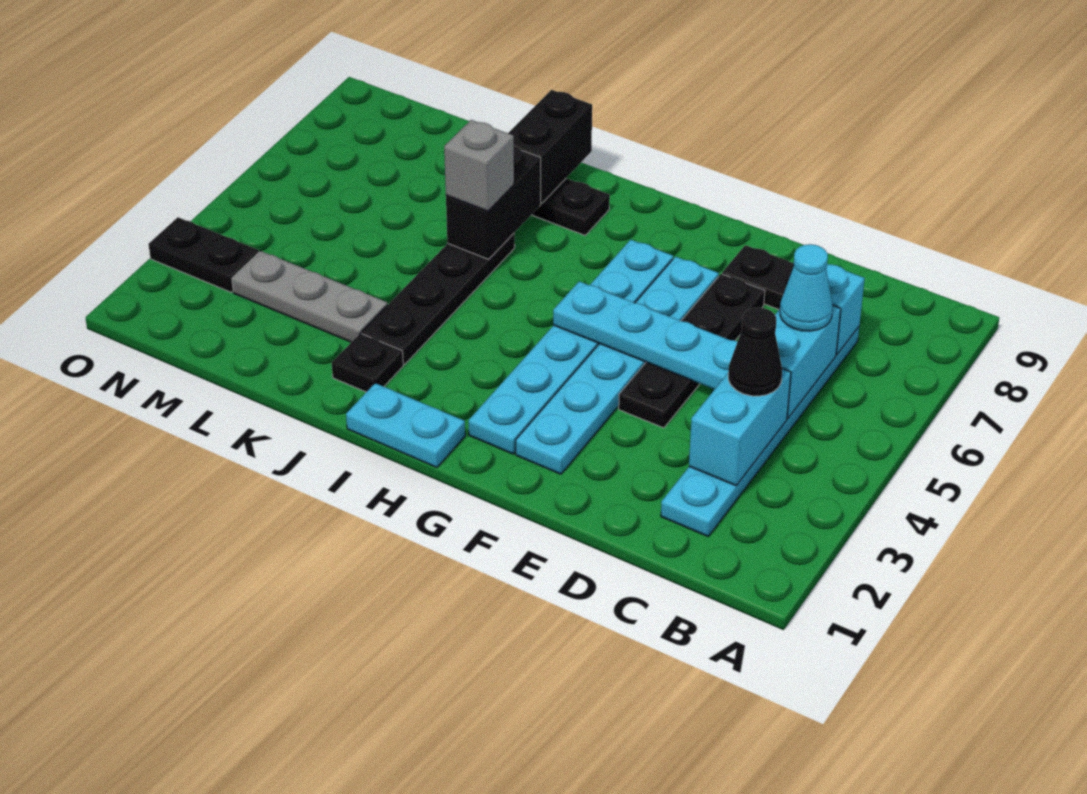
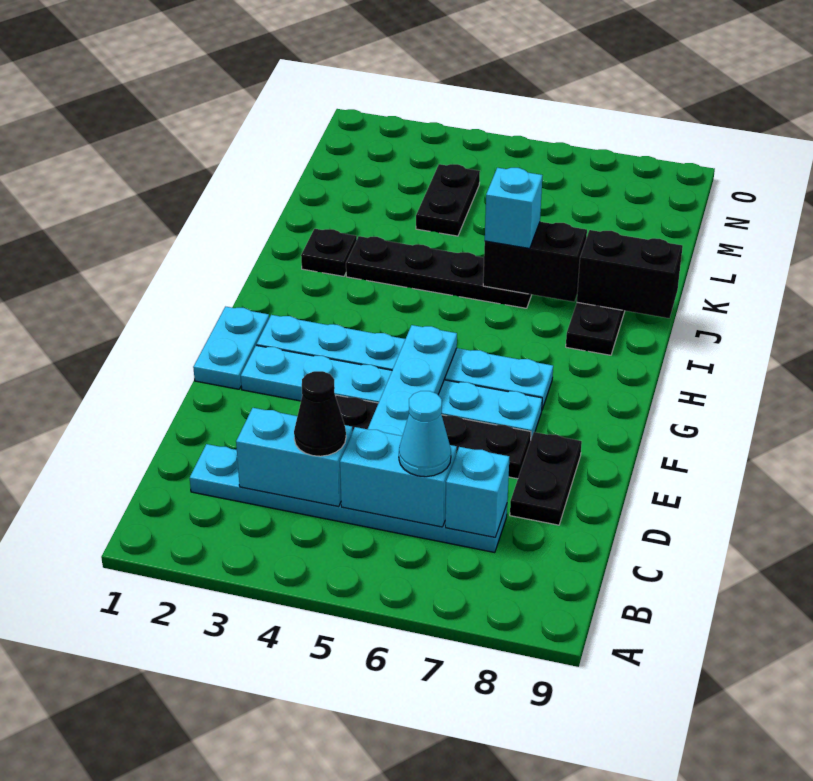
cyan plate H1:I1 level 1 -> cyan plate F1:G1 level 1
grey brick J6 level 3 -> cyan brick J6 level 3
grey plate K3:M3 level 1 -> none
black plate N3:O3 level 1 -> black plate L4:M4 level 1

